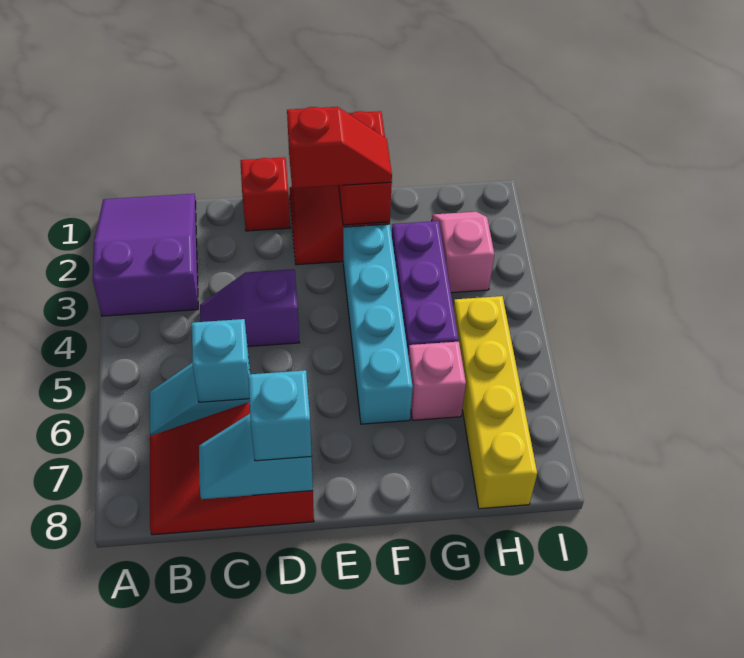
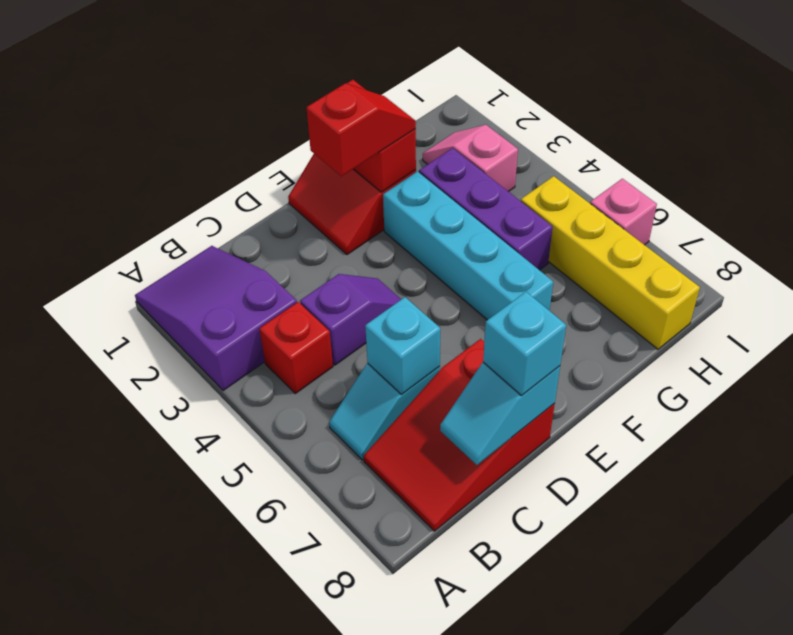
purple slope C4:D4 level 1 top D -> purple slope C4:D4 level 1 top C
red brick D1 level 1 -> red brick B4 level 1
pink brick G6 level 1 -> pink brick I6 level 1

